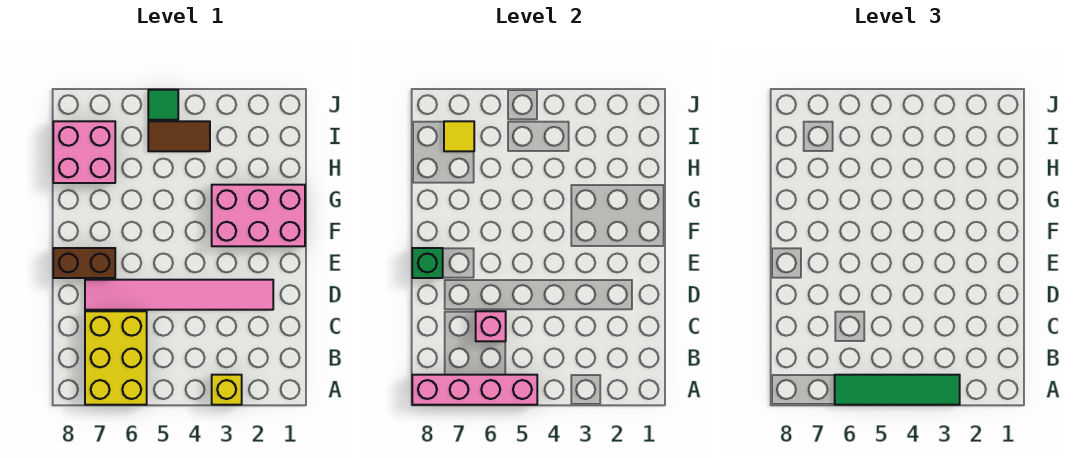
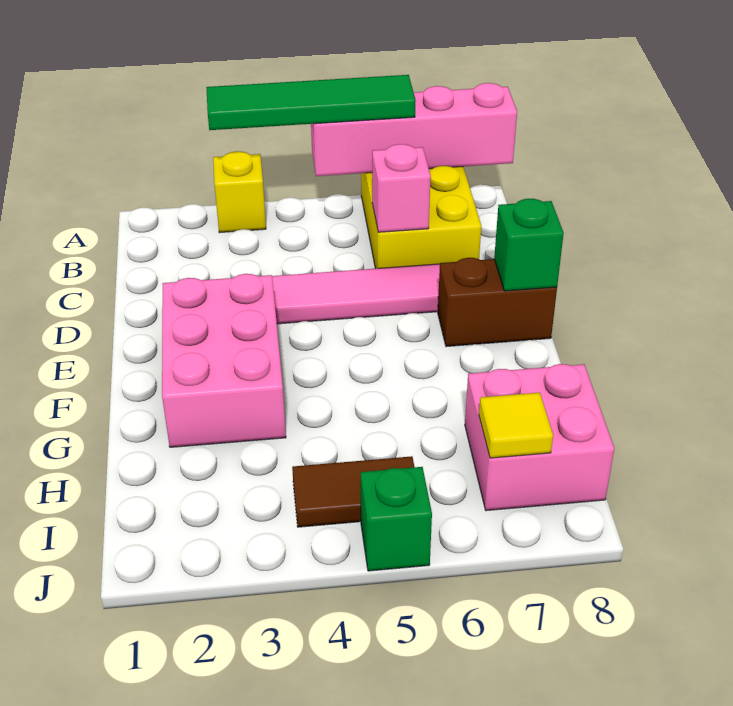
pink brick F1:G3 level 1 -> pink brick E2:G3 level 1
green tile J5 level 1 -> green brick J5 level 1

